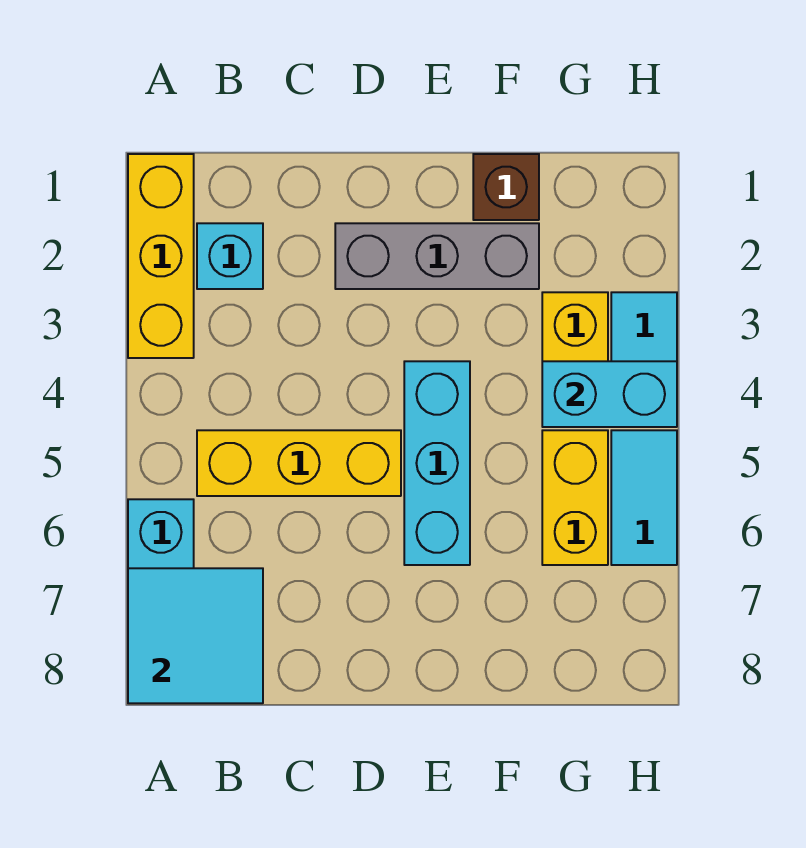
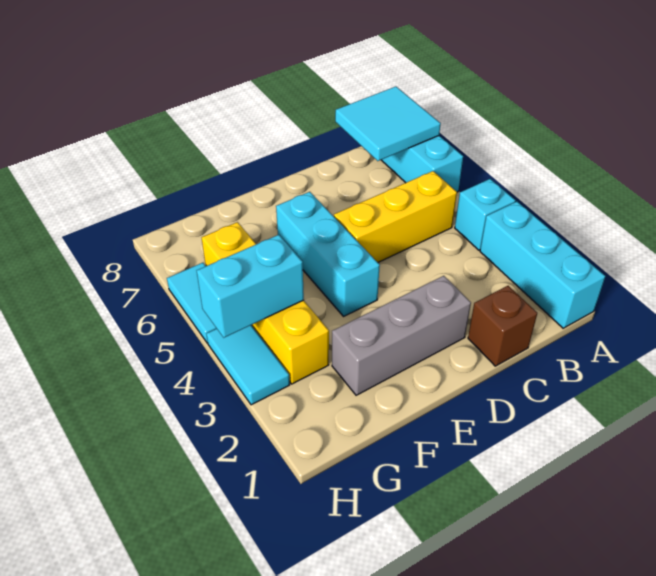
yellow brick A1:A3 level 1 -> cyan brick A1:A3 level 1
cyan brick B2 level 1 -> cyan brick A4 level 1
brown brick F1 level 1 -> brown brick C1 level 1

